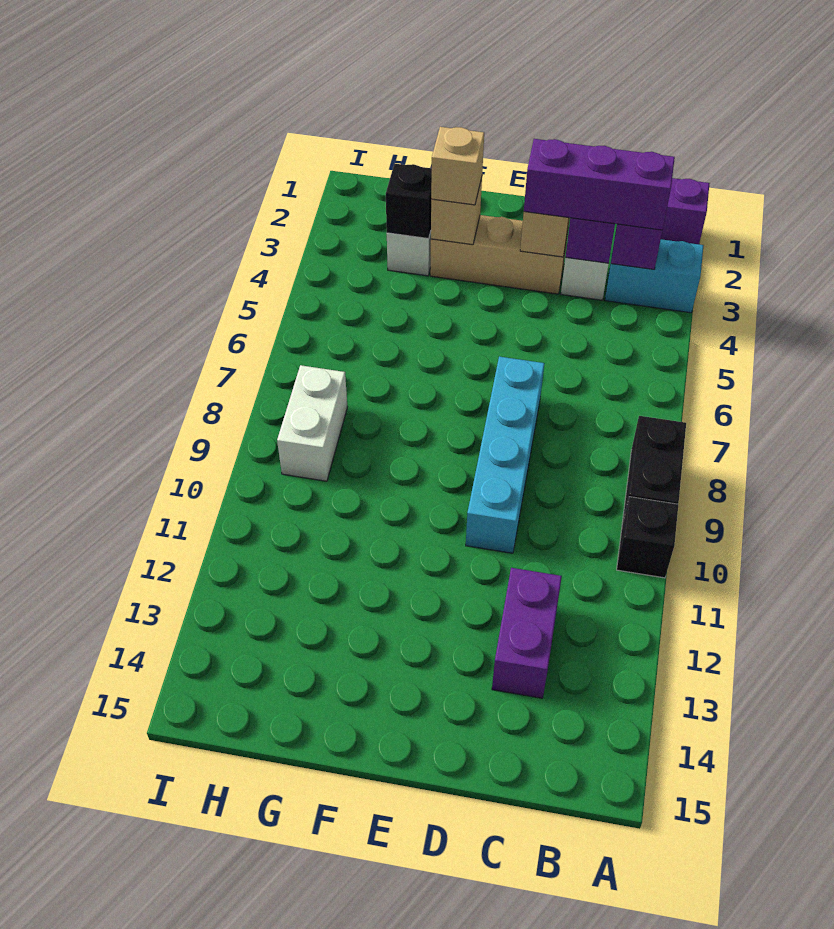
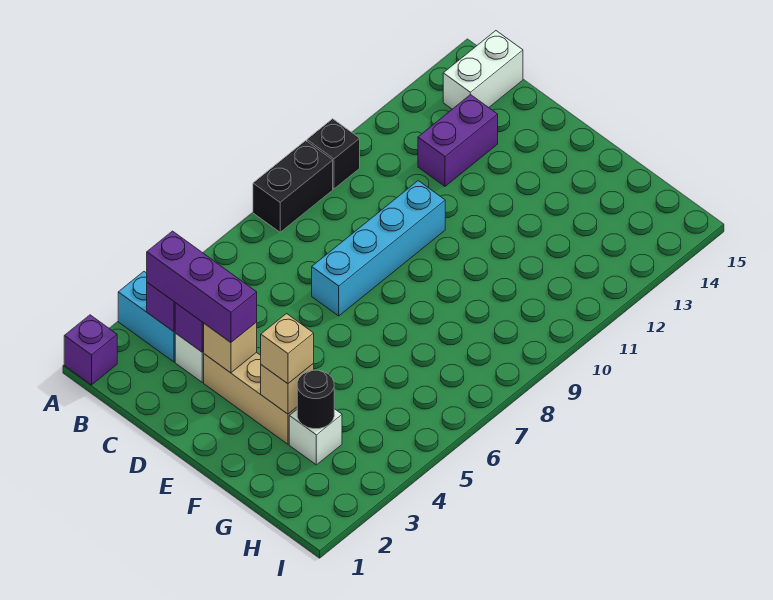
black brick G3 level 2 -> black round brick G3 level 2
white brick H8:H9 level 1 -> white brick B14:B15 level 1

